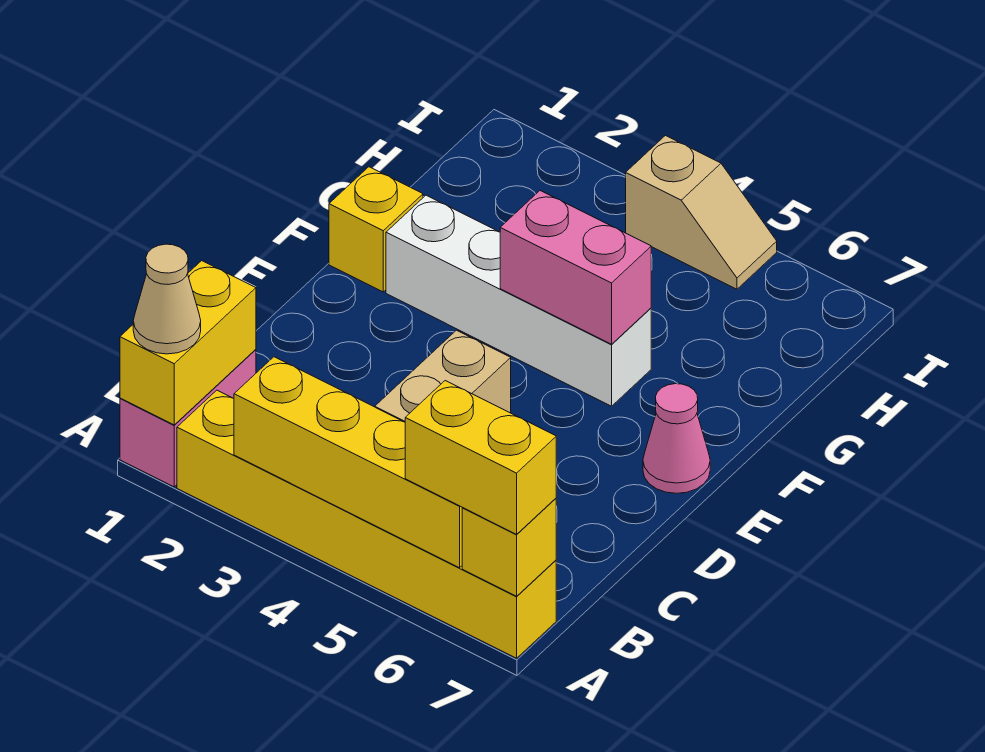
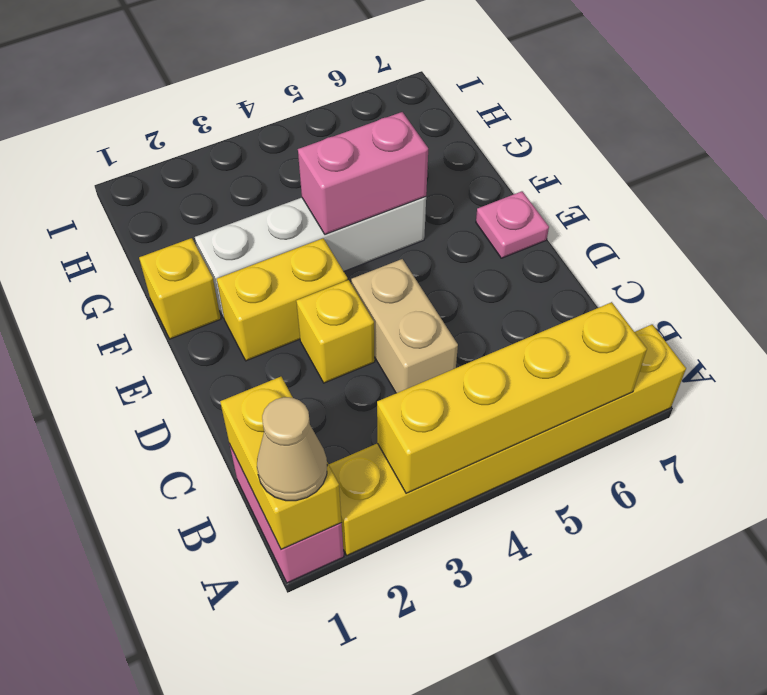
yellow brick A6:A7 level 3 -> yellow brick E2:E3 level 1
yellow brick A7 level 2 -> yellow brick D3 level 1
pink cone E7 level 1 -> pink plate E7 level 1
tan slope I4:I5 level 1 top 4 -> none

